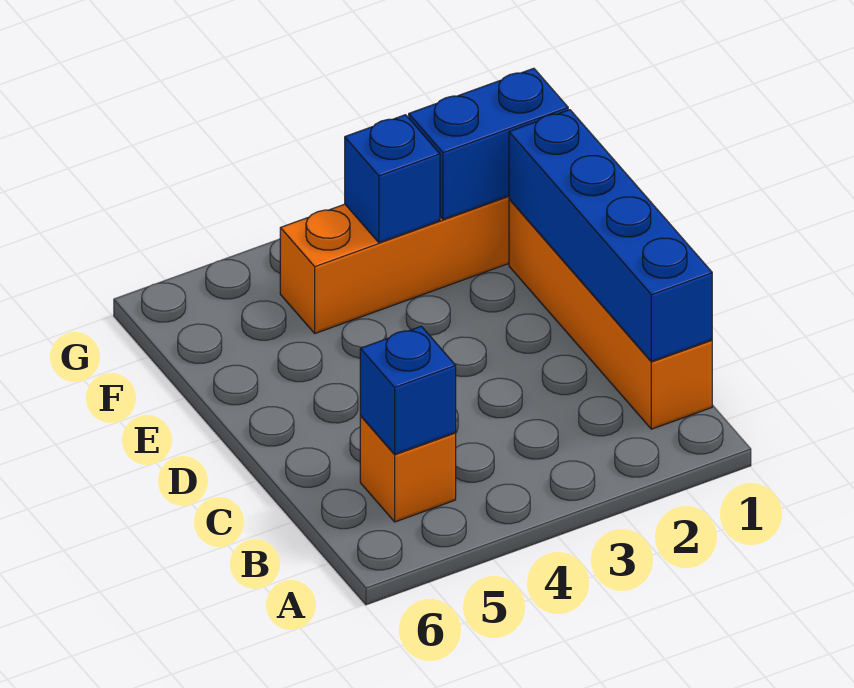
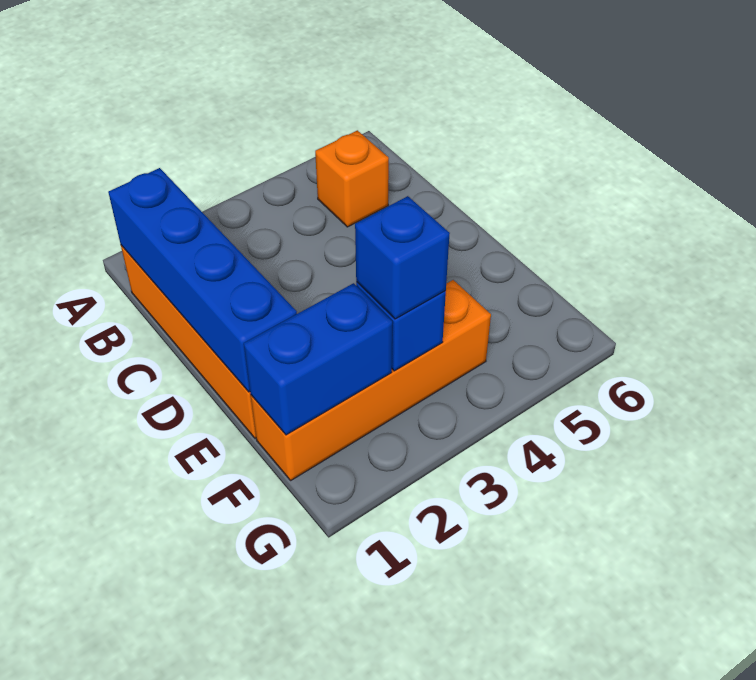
blue brick B5 level 2 -> blue brick F3 level 3

